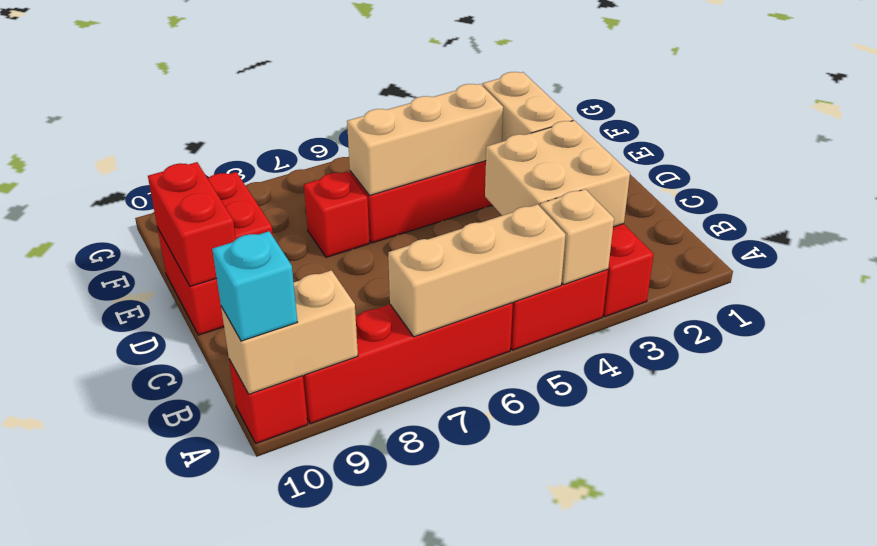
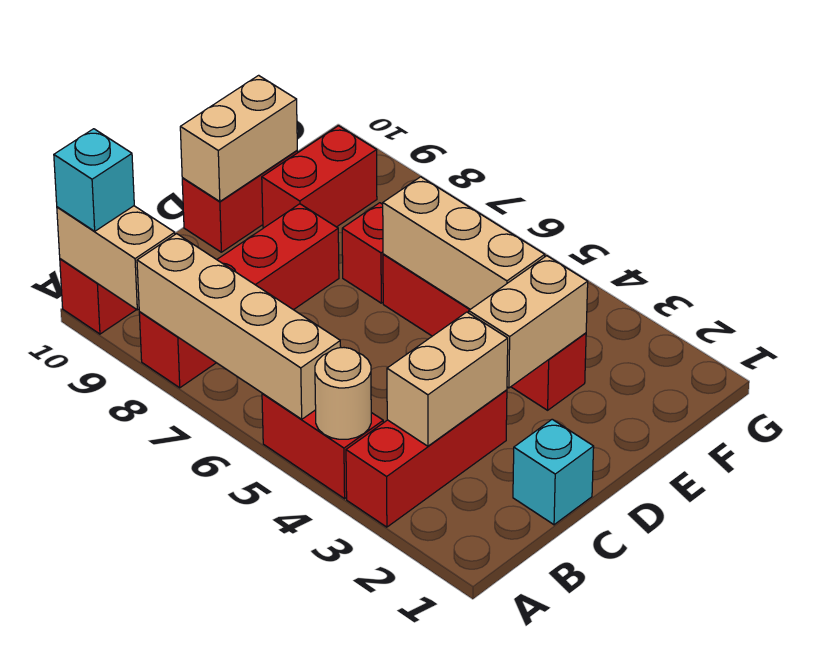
tan brick A4 level 2 -> tan round brick A4 level 2
tan brick A5:A7 level 2 -> tan brick A5:A8 level 2
red brick A6:A9 level 1 -> red brick A8:D8 level 1
tan brick B3:C4 level 2 -> tan brick B3:C3 level 2
none -> cyan brick C1 level 1
red brick D10:E10 level 2 -> tan brick D10:E10 level 2

